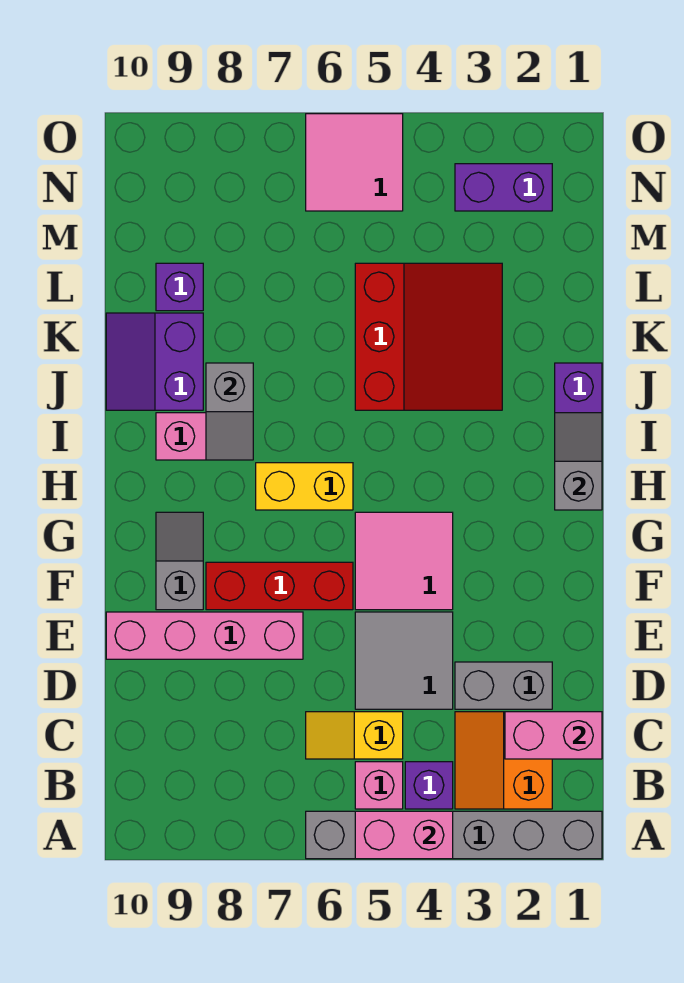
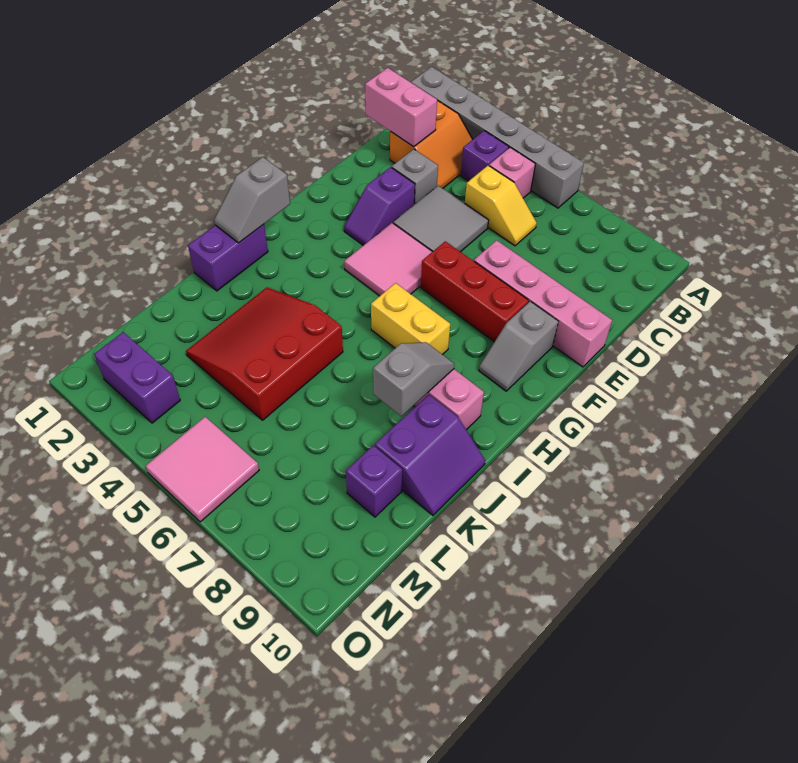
pink brick A4:A5 level 2 -> none
grey brick D2:D3 level 1 -> grey brick D3 level 1
none -> purple slope E3:F3 level 1 top E

